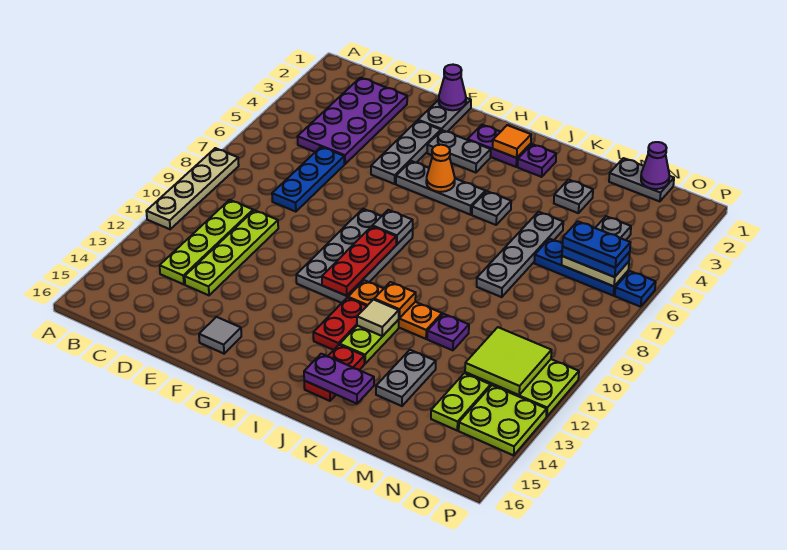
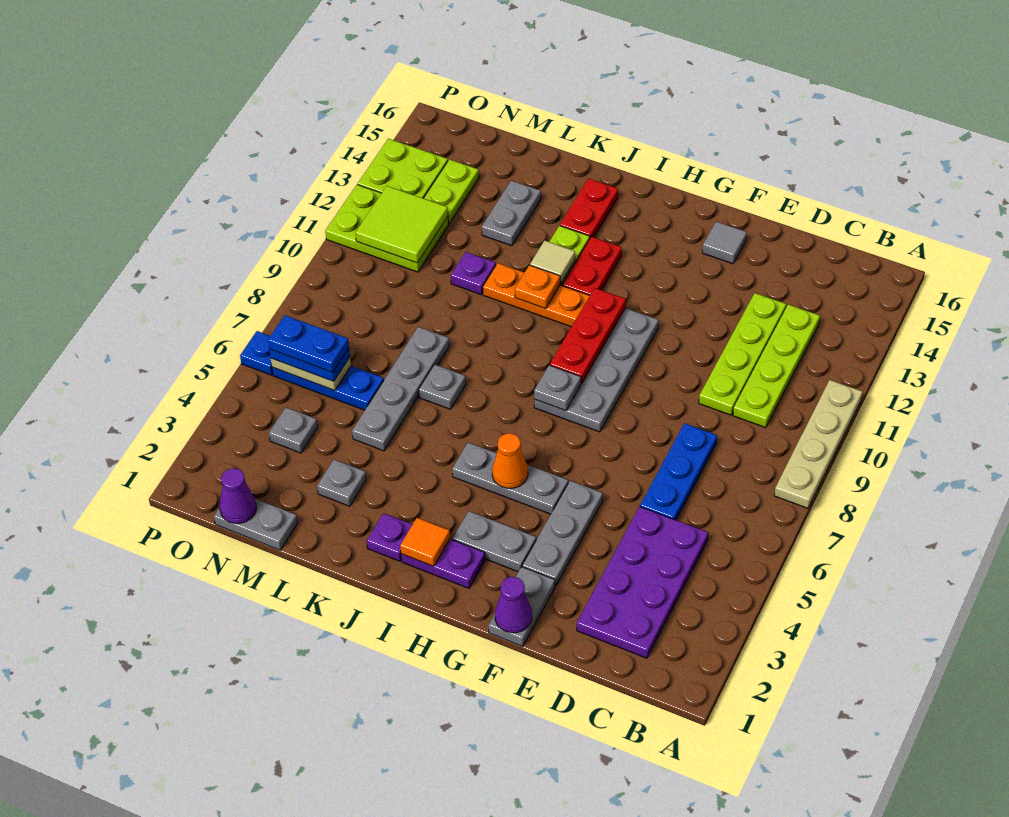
grey plate J5 level 1 -> grey plate K7 level 1
purple plate J15:K15 level 2 -> none

